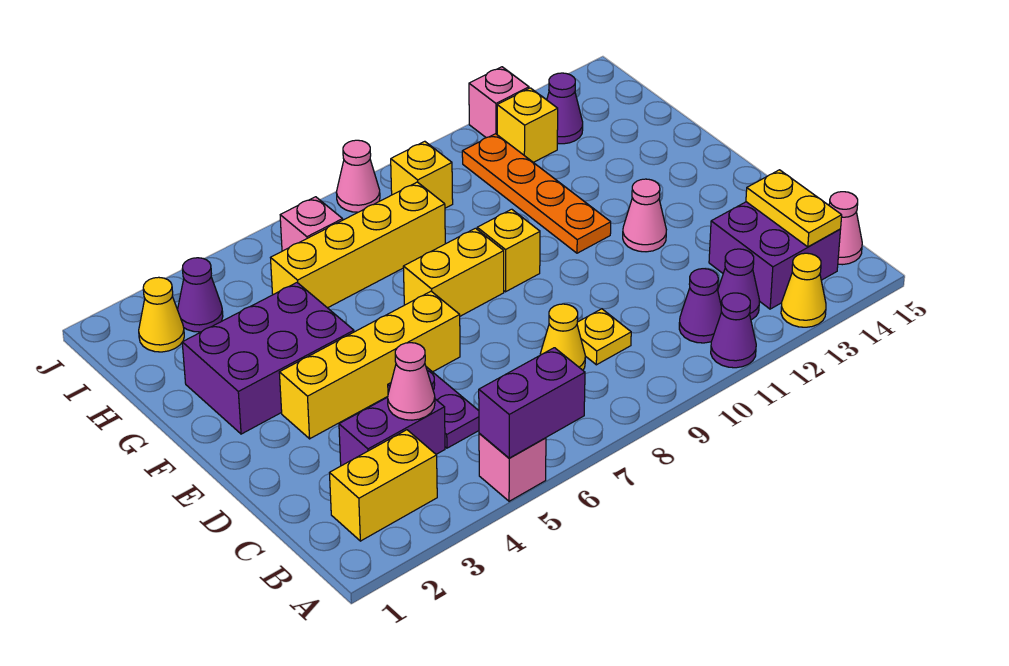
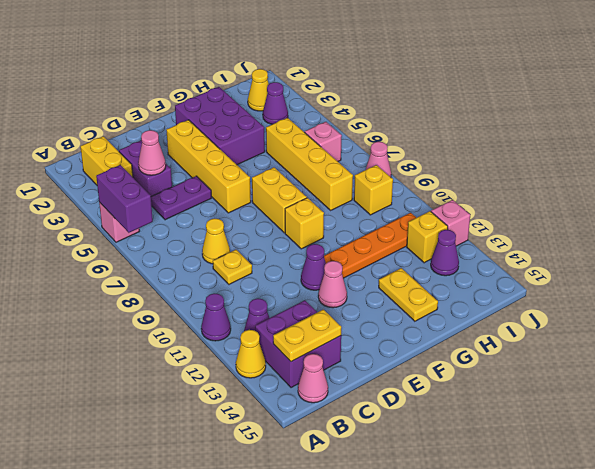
purple cone B11 level 1 -> purple cone E11 level 1
none -> yellow plate G13:G14 level 1

